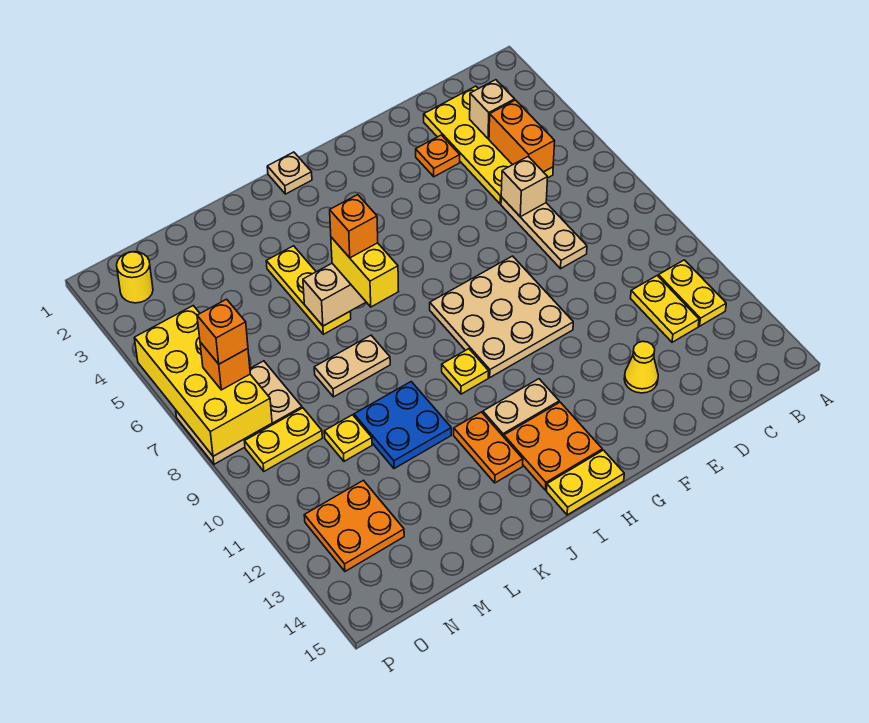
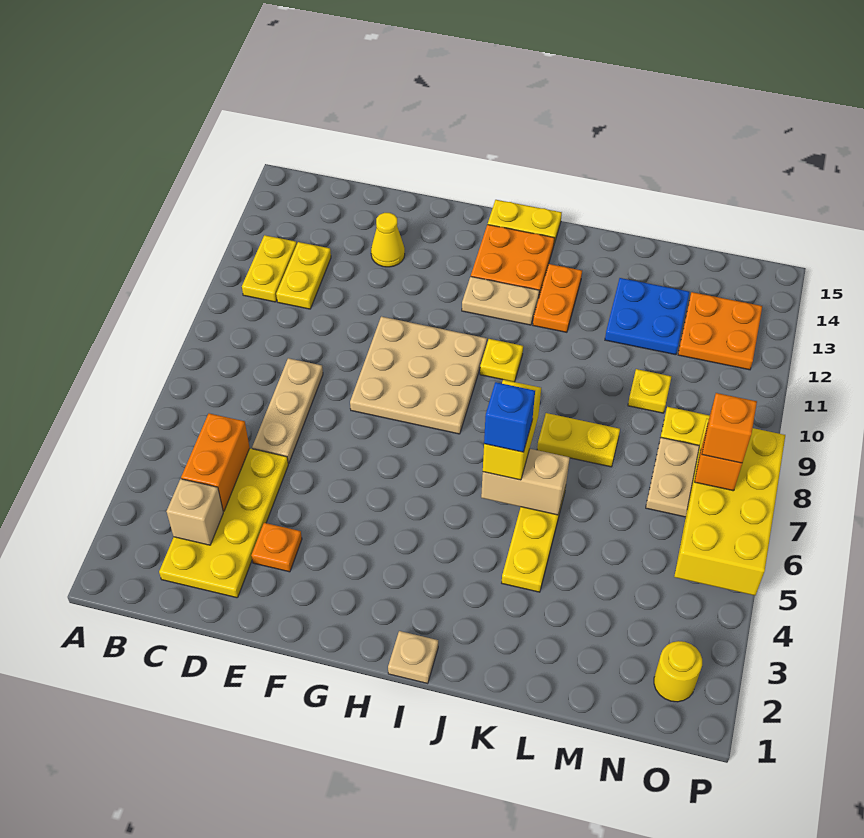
tan brick D6 level 2 -> none
orange brick J6 level 4 -> blue brick J6 level 4
tan plate K8:L8 level 1 -> yellow plate K8:L8 level 1
blue plate K10:L11 level 1 -> blue plate L12:M13 level 1

